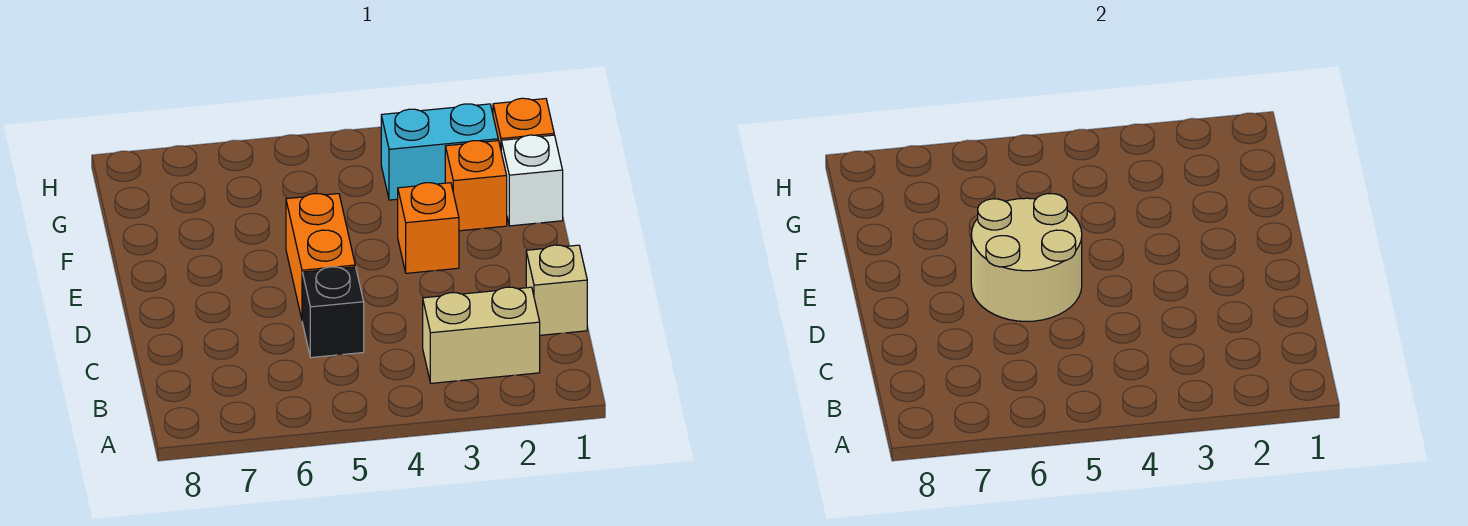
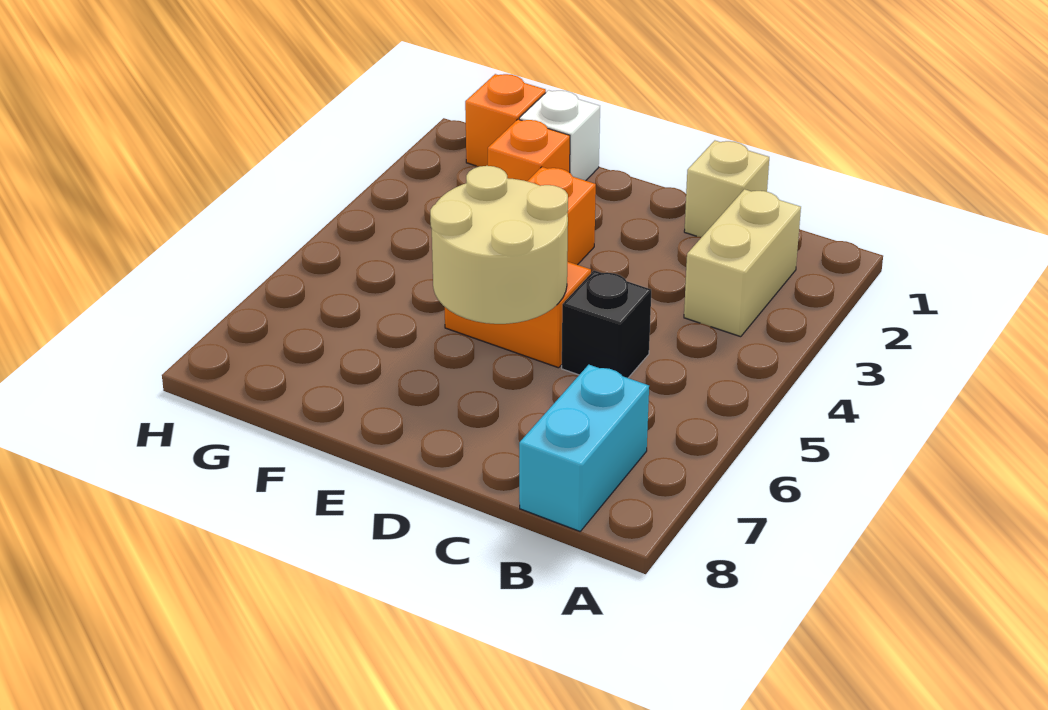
cyan brick G2:G3 level 1 -> cyan brick B7:B8 level 1

